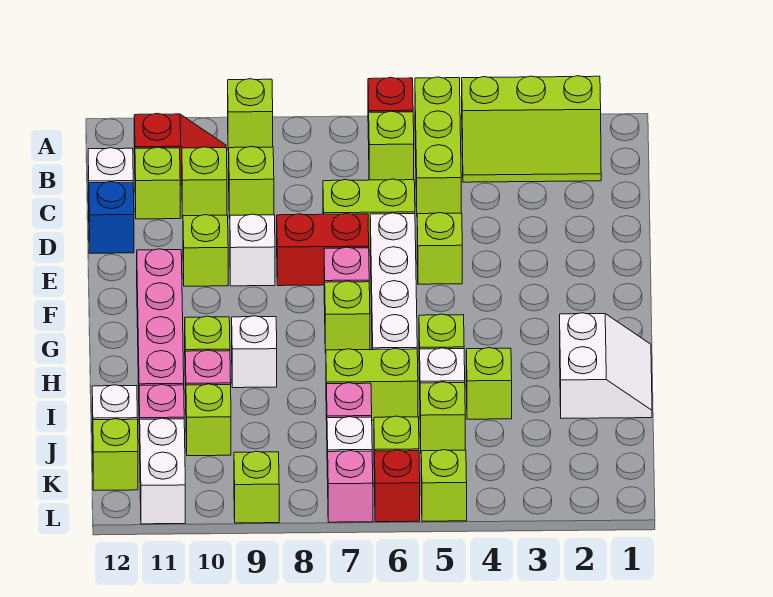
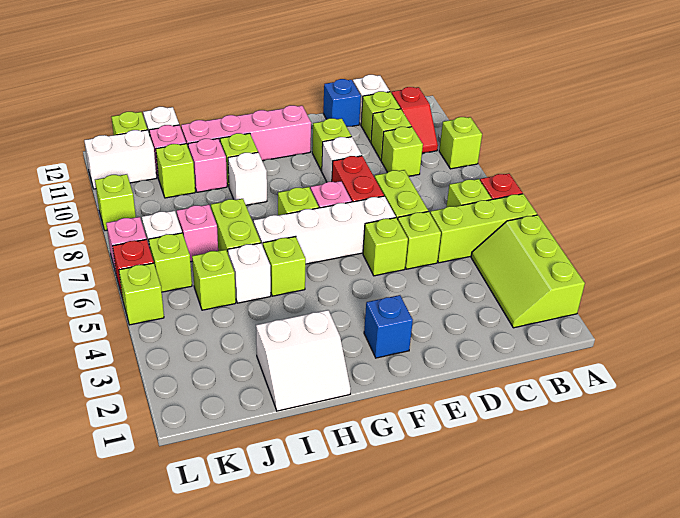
none -> blue brick F2 level 1
lime brick I4 level 1 -> lime brick D5 level 1

